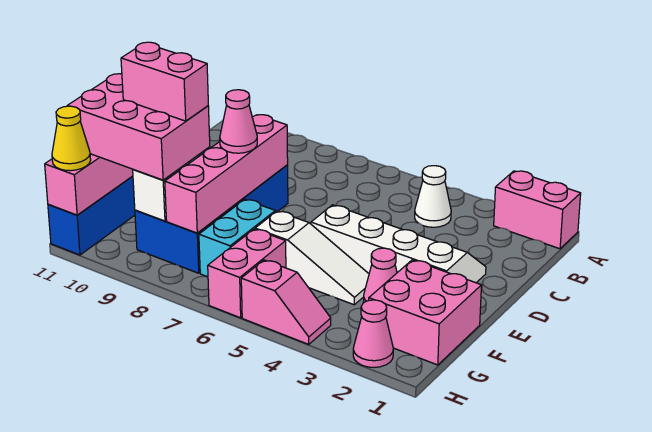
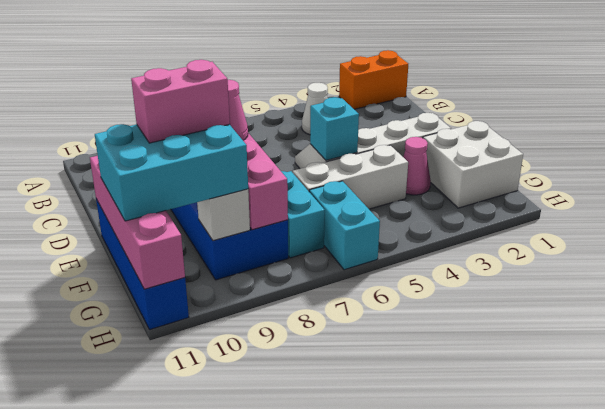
pink brick A1:A2 level 1 -> orange brick A1:A2 level 1
none -> cyan brick E5 level 2
pink brick F1:G2 level 1 -> white brick F1:G2 level 1
white slope F4:F6 level 1 top 6 -> white brick F4:F6 level 1
pink brick F9:G11 level 3 -> cyan brick F9:G11 level 3
pink brick G6:H6 level 1 -> cyan brick G6:H6 level 1
pink cone H2 level 1 -> none
pink slope H4:H5 level 1 top 5 -> none
yellow cone H11 level 3 -> none

